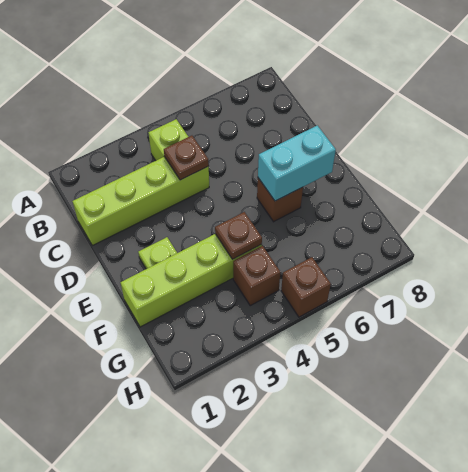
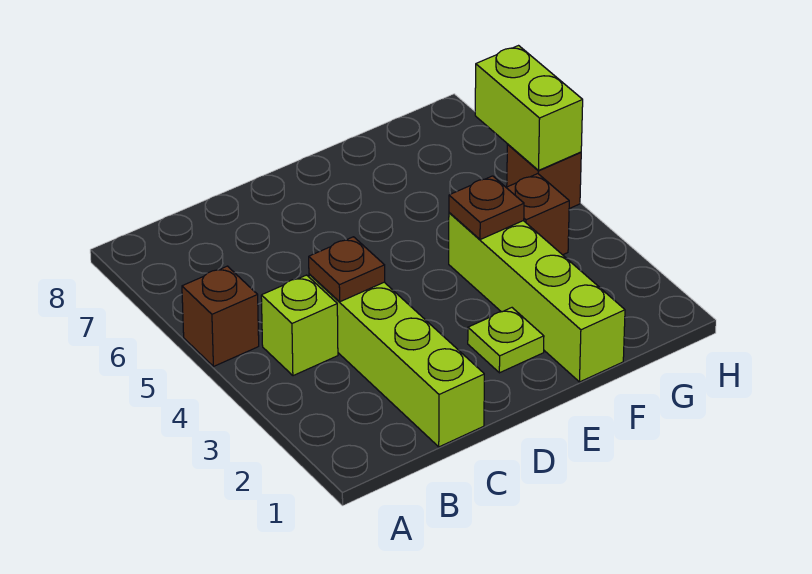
brown brick E6 level 1 -> brown brick A5 level 1
cyan brick E6:E7 level 2 -> none
none -> lime brick H5:H6 level 2

